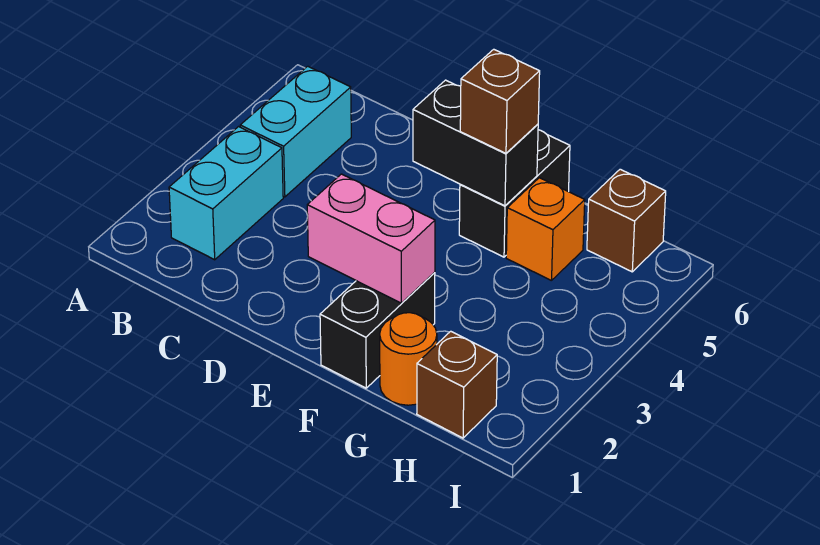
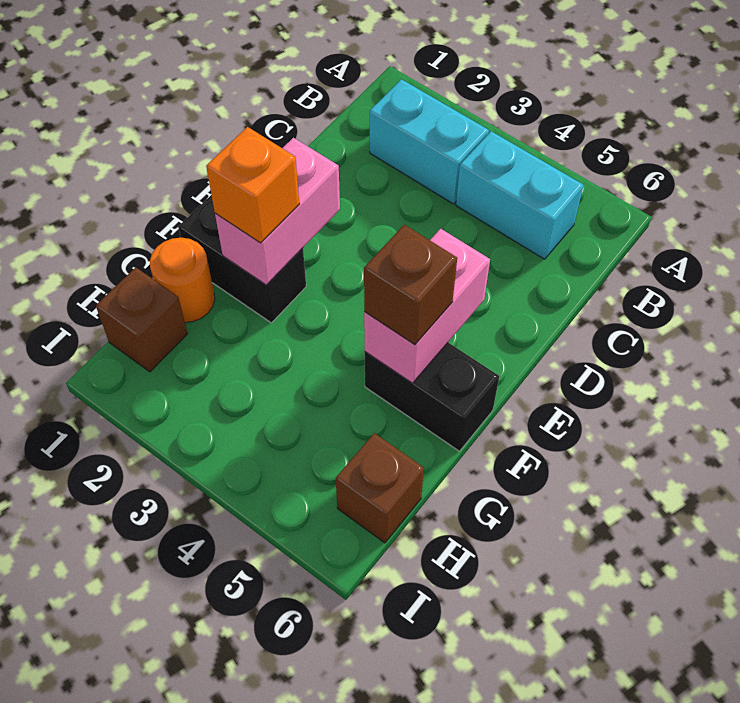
black brick E5:F5 level 2 -> pink brick E5:F5 level 2
orange brick G5 level 1 -> orange brick F2 level 3

